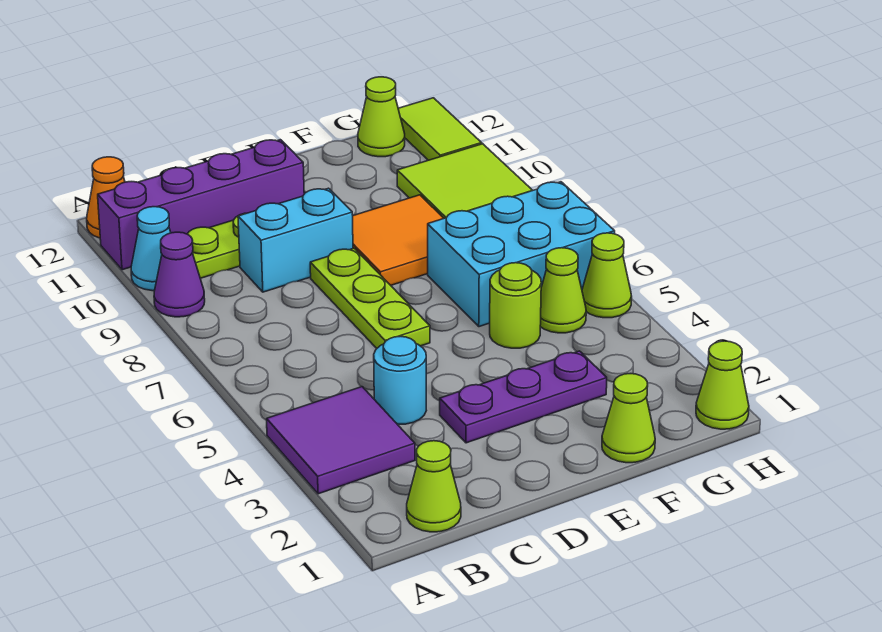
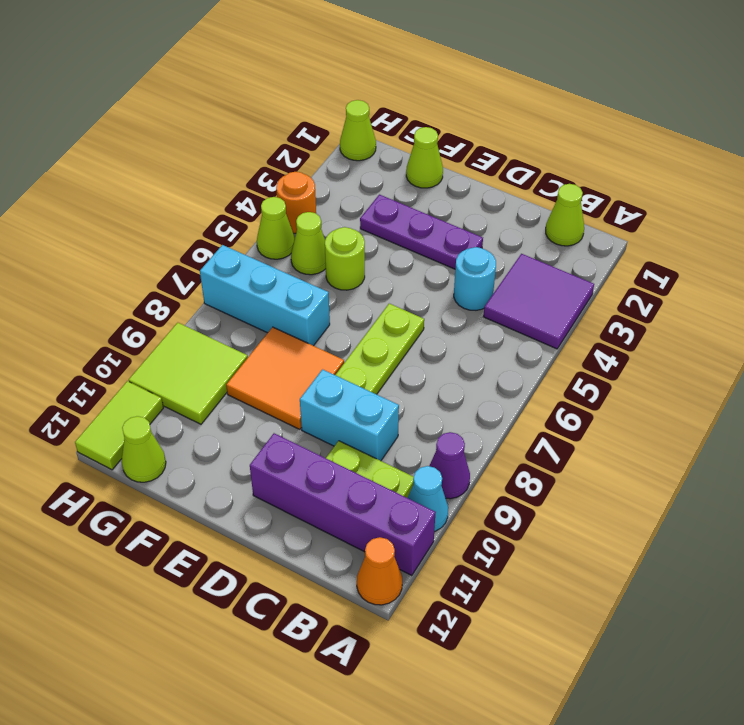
cyan brick F6:H7 level 1 -> cyan brick F7:H7 level 1
none -> orange round brick H4 level 1

